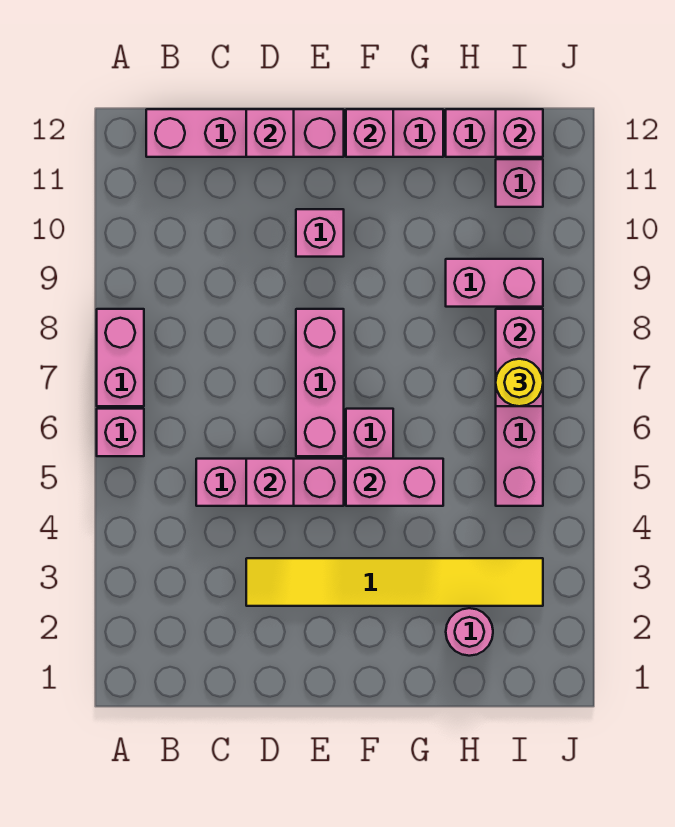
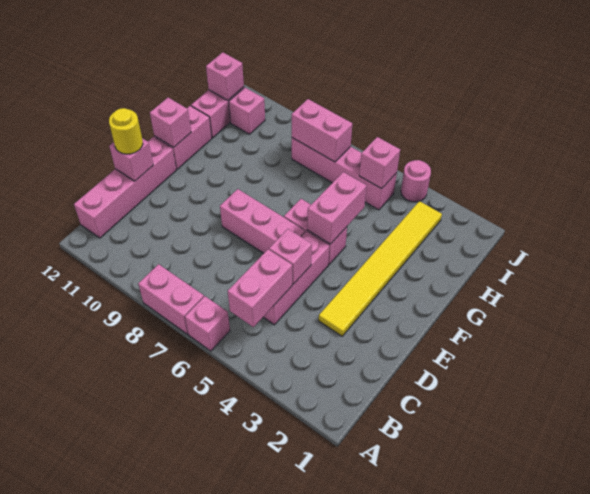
pink brick E10 level 1 -> pink brick I5 level 2
pink round brick H2 level 1 -> pink round brick J4 level 1
pink brick H9:I9 level 1 -> pink brick B5:C5 level 2
yellow round brick I7 level 3 -> yellow round brick D12 level 3

